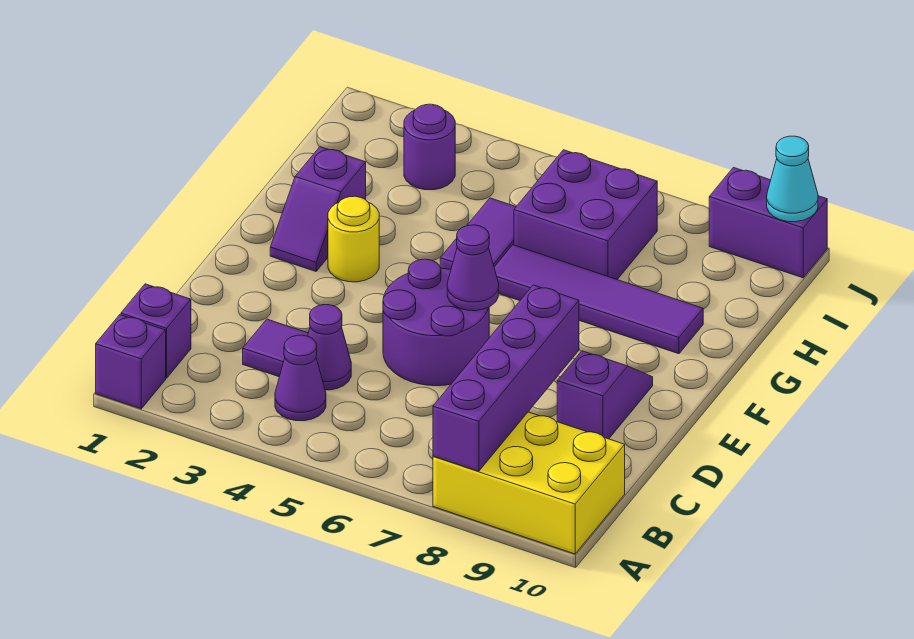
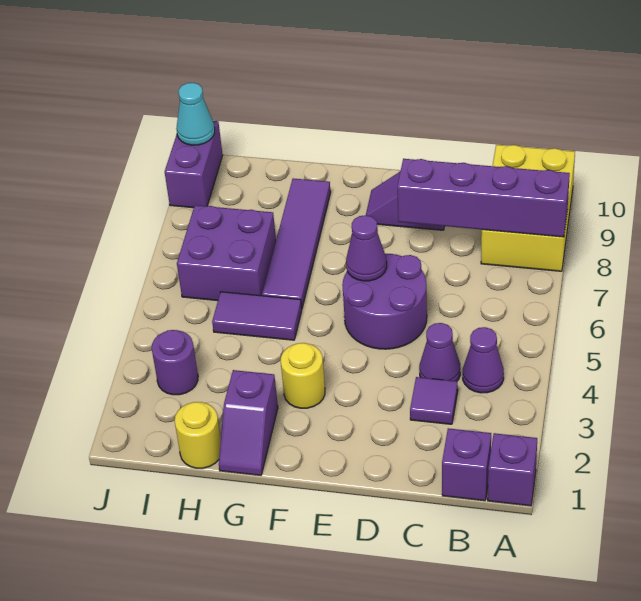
purple slope F2:G2 level 1 top G -> purple slope G1:G2 level 1 top 2
none -> yellow round brick H1 level 1

